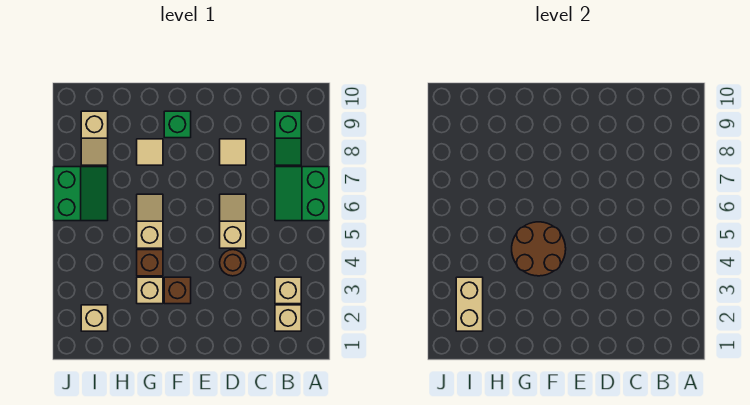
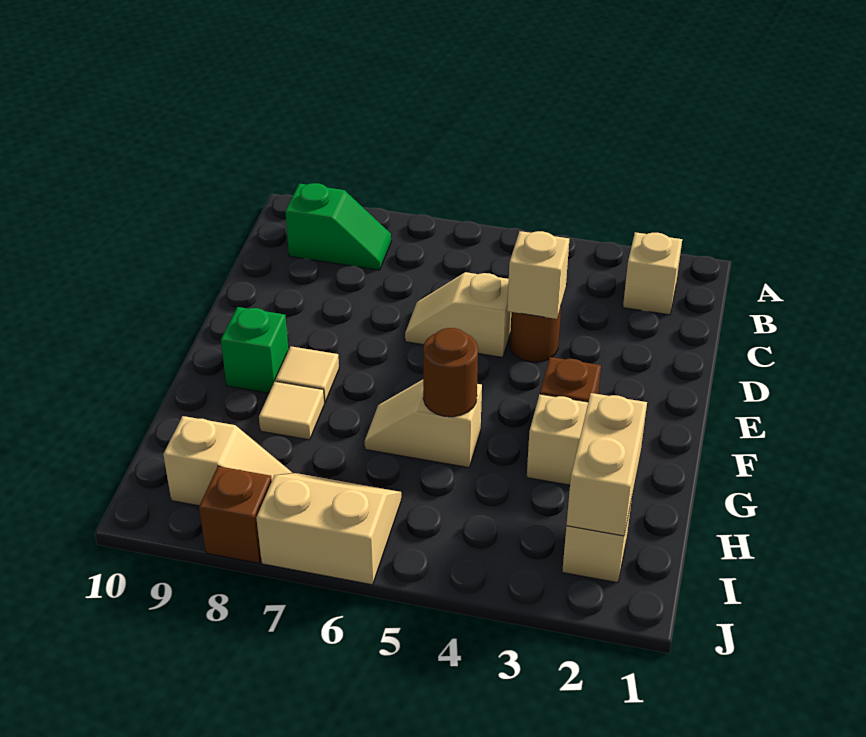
green slope A6:B7 level 1 top A -> none
tan brick B3 level 1 -> tan brick D4 level 2
tan tile D8 level 1 -> tan tile F8 level 1
brown round brick F4:G5 level 2 -> brown round brick G5 level 2
brown brick G4 level 1 -> brown brick J8 level 1
tan brick I2:I3 level 2 -> tan brick H2:I2 level 2
green slope I6:J7 level 1 top J -> tan slope I6:J7 level 1 top J

